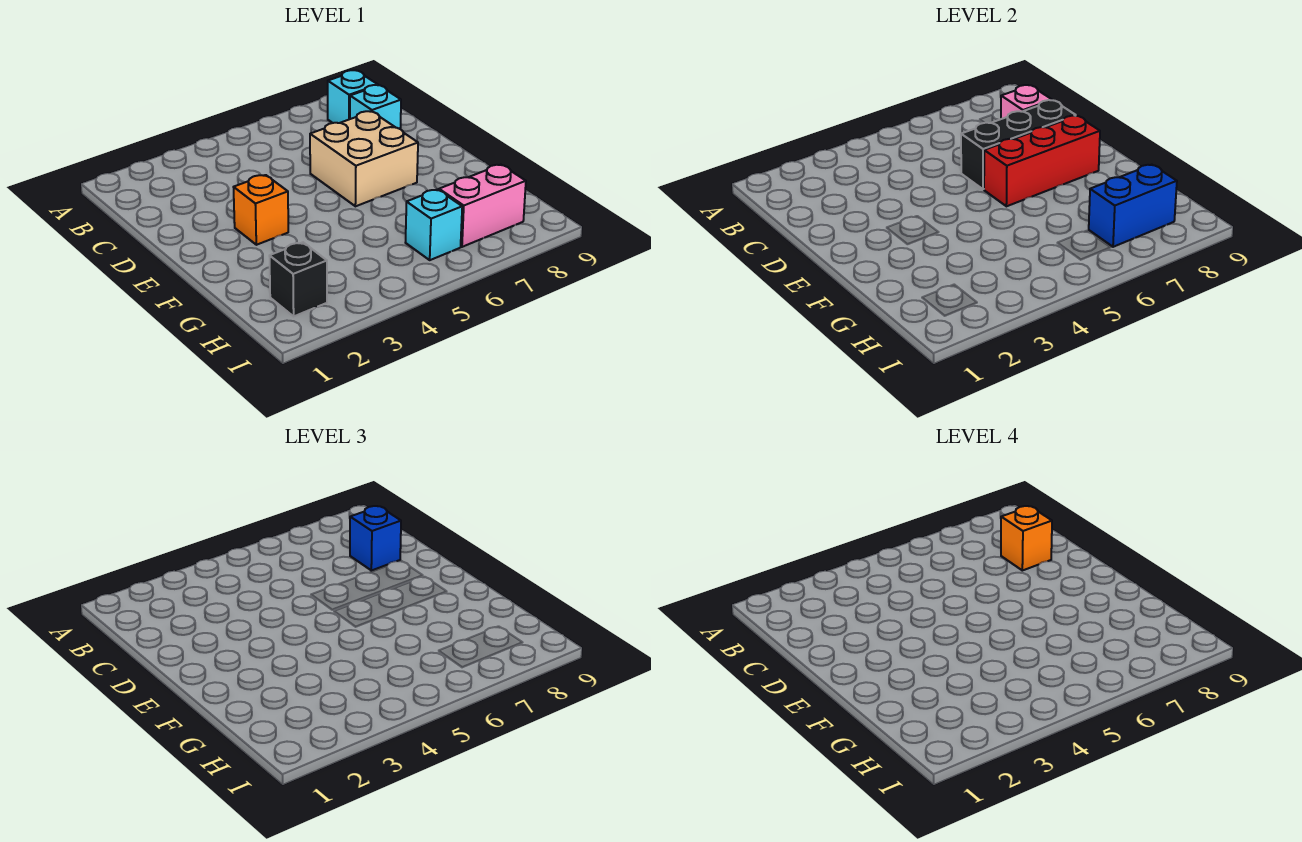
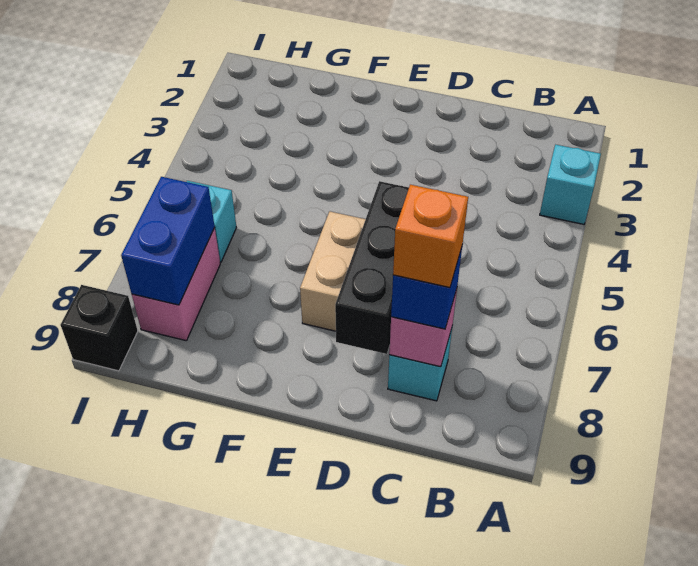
cyan brick B8 level 1 -> cyan brick A3 level 1
orange brick E3 level 1 -> none
red brick E6:E8 level 2 -> none
black brick H2 level 1 -> black brick I9 level 1

